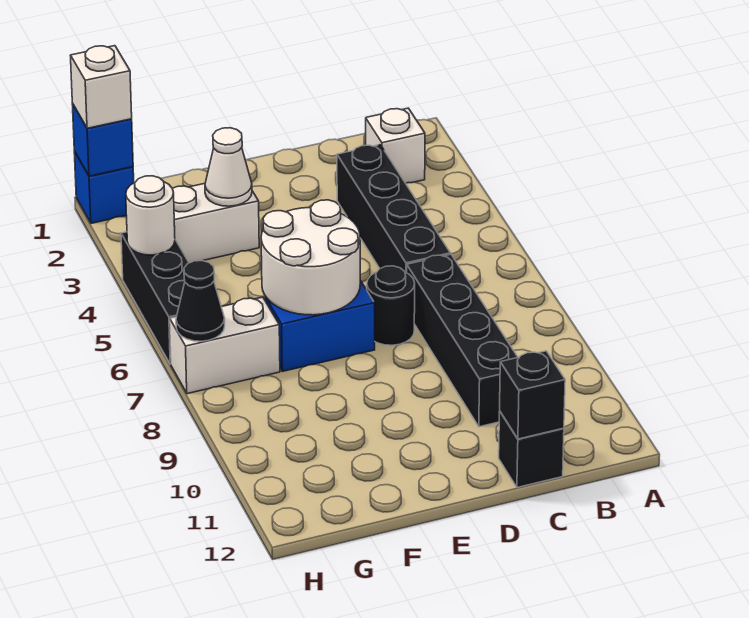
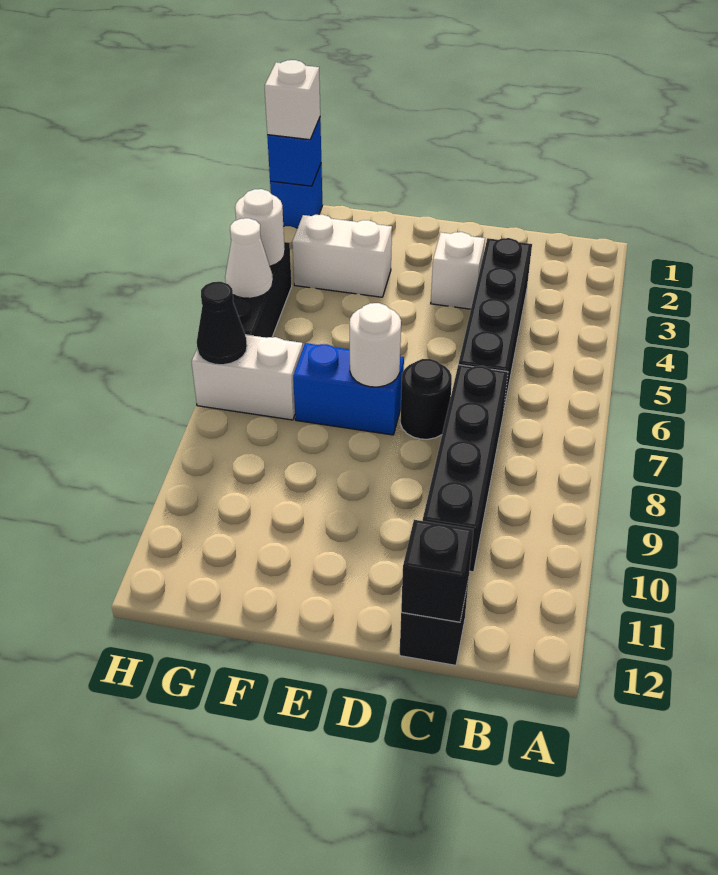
white brick B2 level 1 -> white brick D3 level 1
white round brick E6:F7 level 2 -> white round brick E7 level 2
white cone F3 level 2 -> white cone H5 level 2

